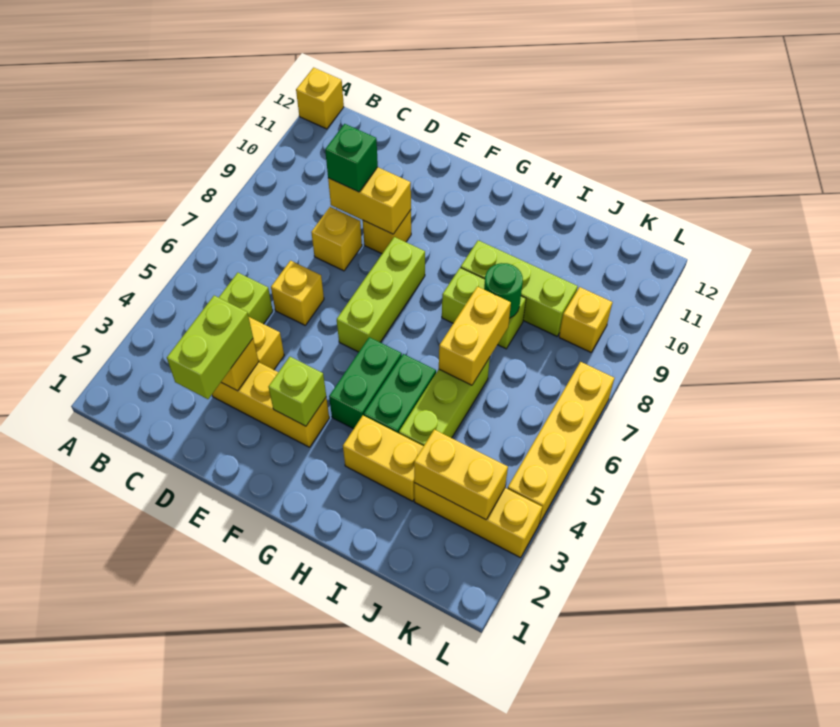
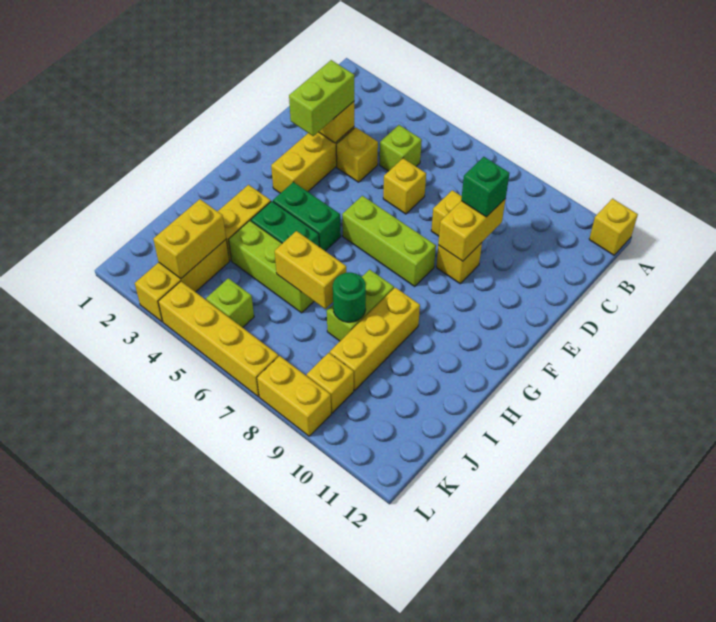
lime brick D2:D3 level 3 -> lime brick D3:E3 level 3
lime brick F3 level 2 -> lime brick K5 level 1
lime brick H9:J9 level 1 -> yellow brick H9:J9 level 1
none -> yellow brick L8:L9 level 1

